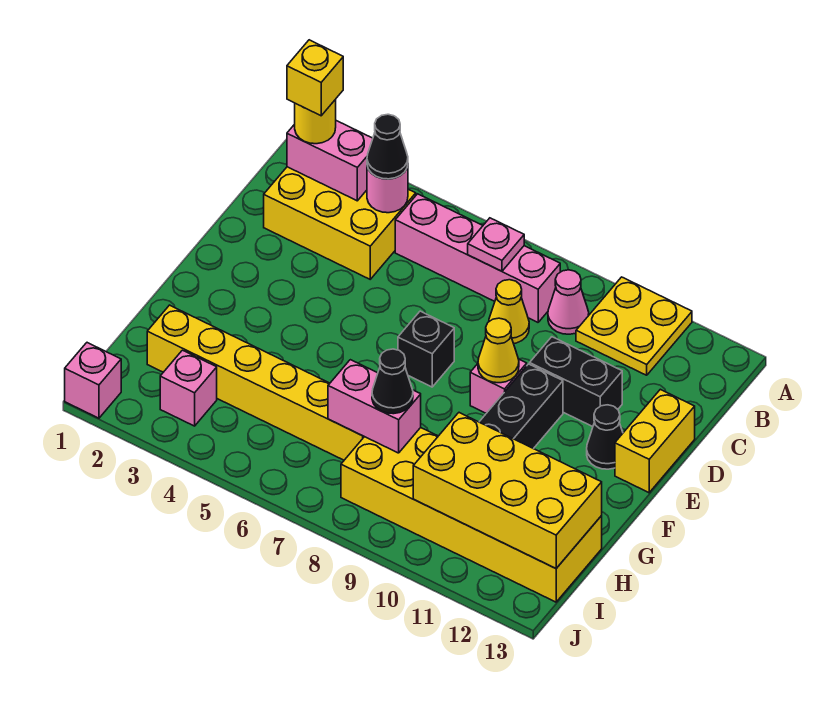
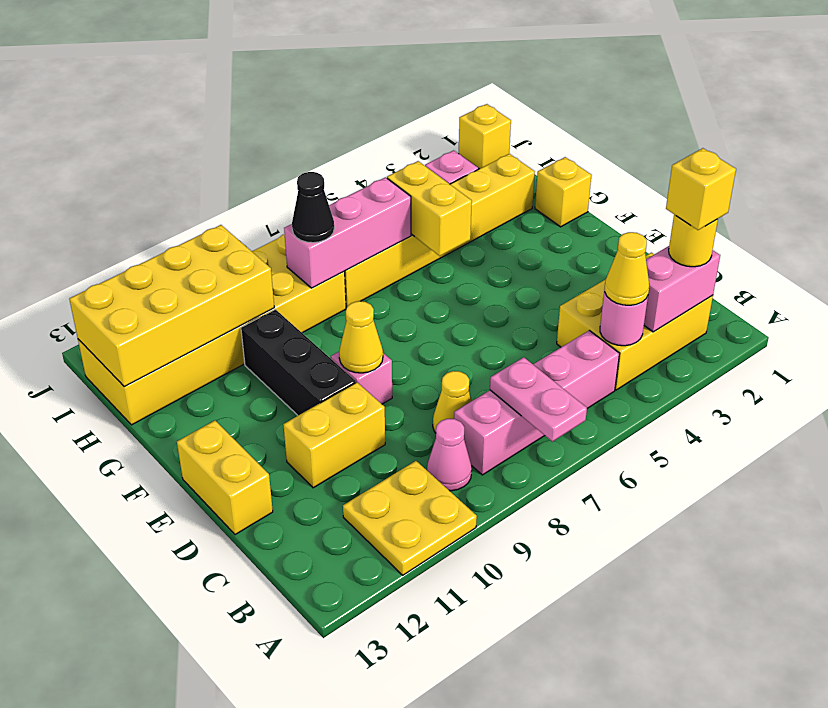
black cone B4 level 3 -> yellow cone B4 level 3
pink plate B7 level 2 -> pink plate A7:B7 level 2
black brick D10:D11 level 1 -> yellow brick D10:D11 level 1
black brick E7 level 1 -> none
black cone E12 level 1 -> none
none -> yellow brick G1 level 1
none -> yellow brick G5:H5 level 2
pink brick H7:H8 level 2 -> pink brick H6:H8 level 2
pink brick J1 level 1 -> yellow brick J1 level 1

